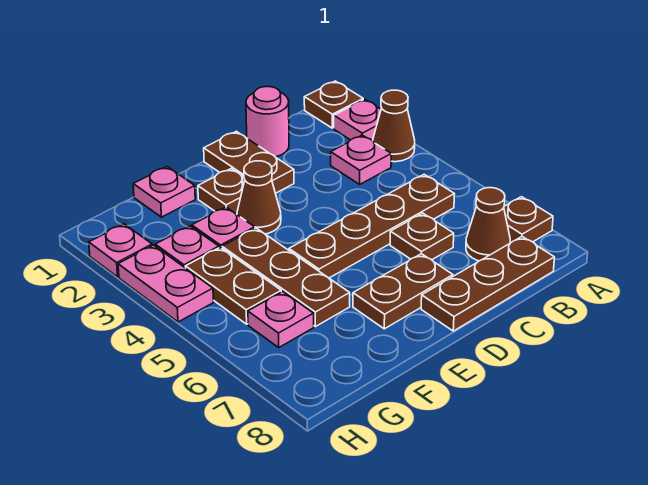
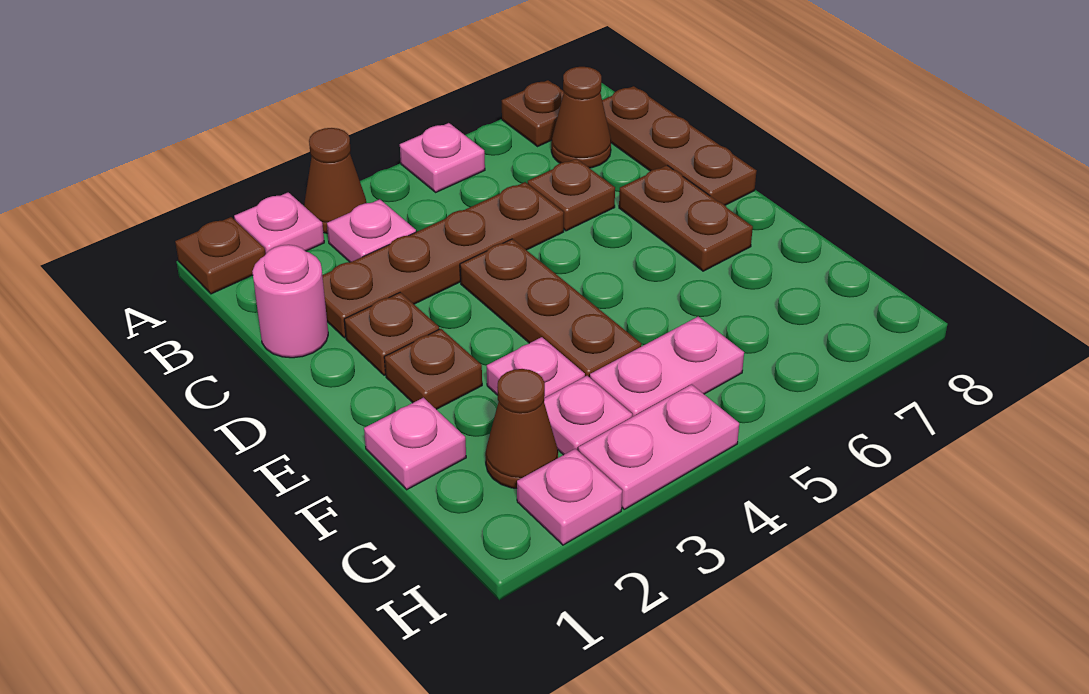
brown plate B5:E5 level 1 -> brown plate C2:C5 level 1
brown plate D1:D2 level 1 -> brown plate D2 level 1
brown cone E3 level 1 -> brown cone G2 level 1
brown plate F4:F6 level 1 -> brown plate D4:F4 level 1
brown plate G4:G5 level 1 -> pink plate G4:G5 level 1
pink plate G6 level 1 -> pink plate A5 level 1

